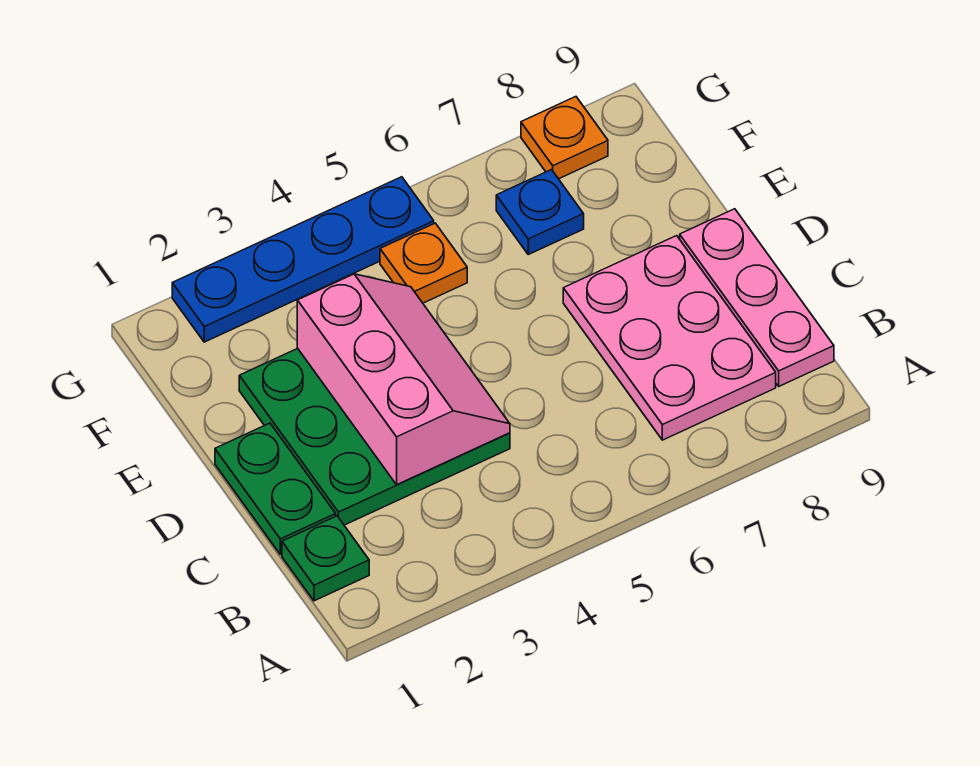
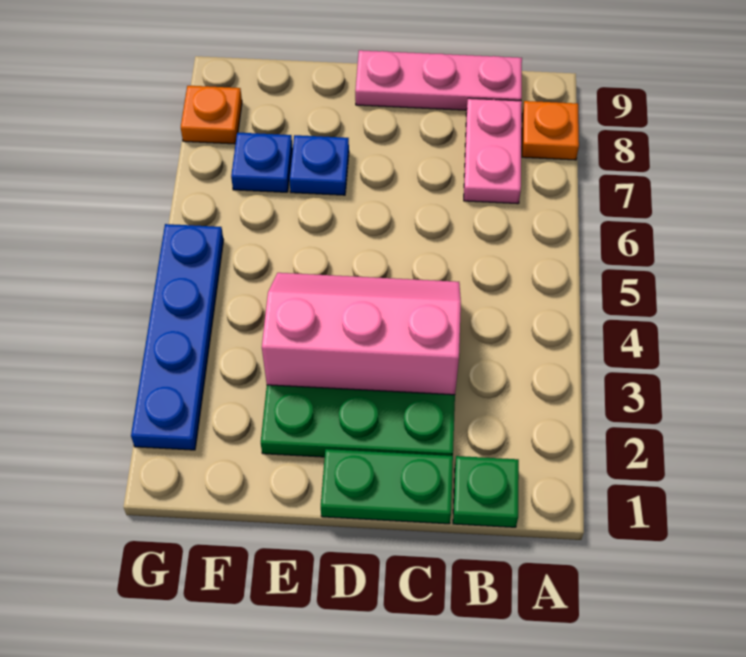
pink plate B7:D8 level 1 -> pink plate B7:B8 level 1
none -> blue plate E7 level 1
orange plate F5 level 1 -> orange plate A8 level 1

